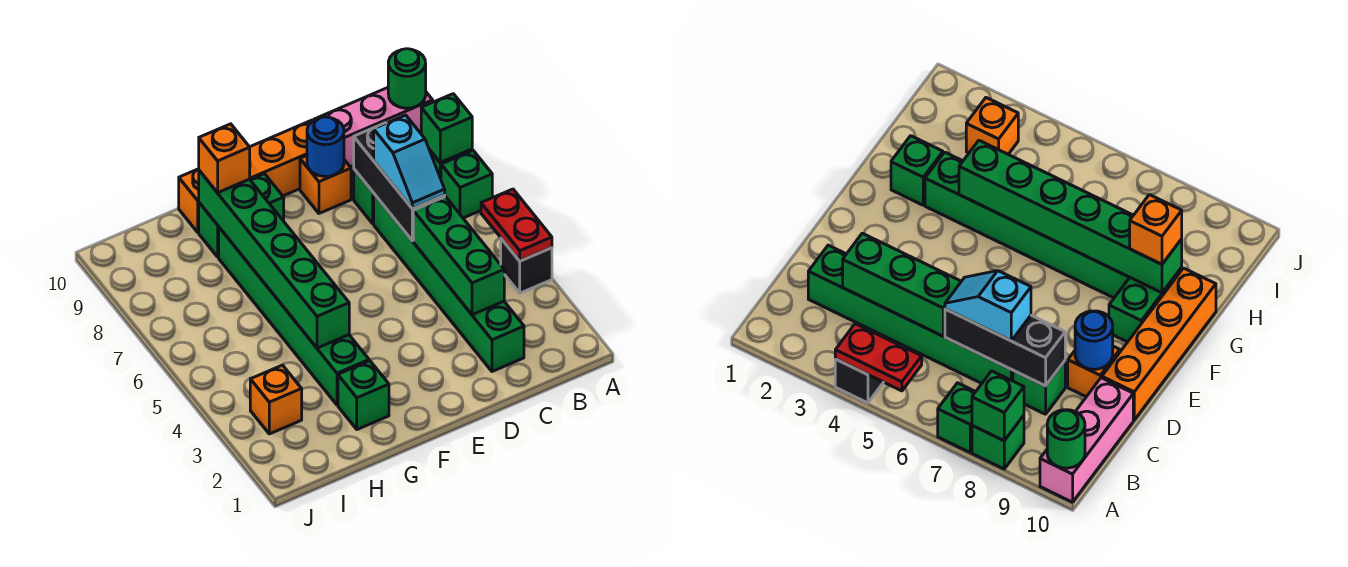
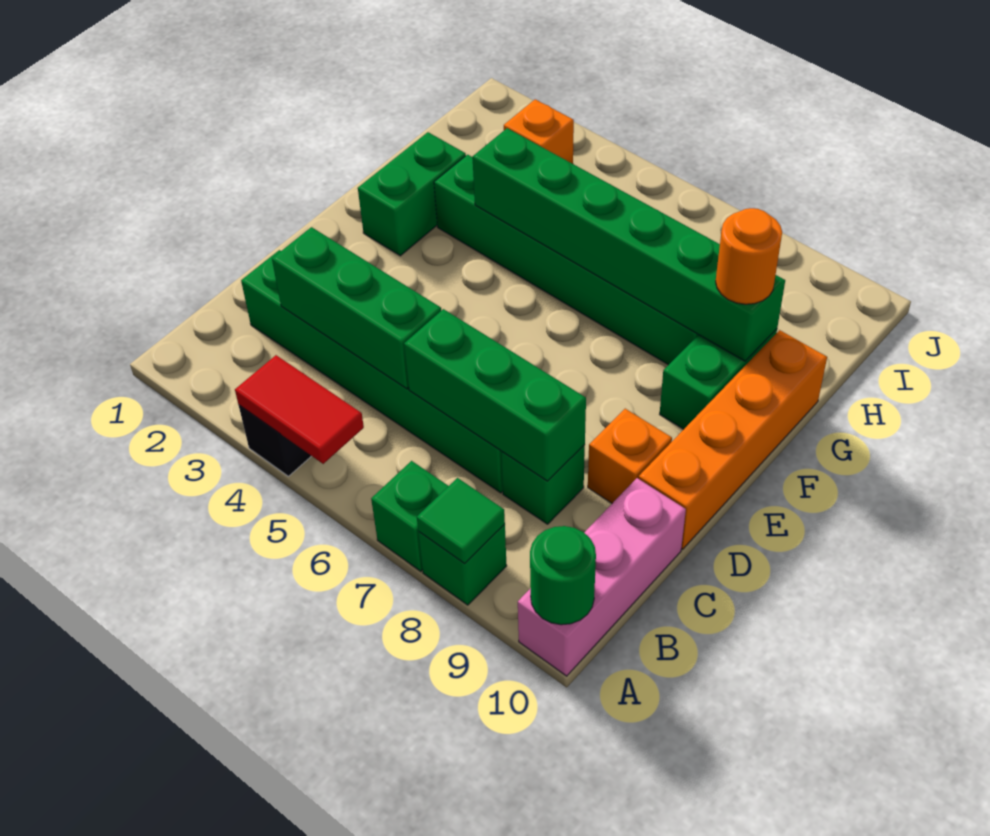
red plate A4:A5 level 2 -> red tile A4:A5 level 2
green brick A8 level 2 -> green tile A8 level 2
black brick C6:C8 level 2 -> green brick C6:C8 level 2
cyan slope C6:C7 level 3 top 7 -> none
blue round brick D9 level 2 -> none
green brick G2 level 1 -> green brick F2:G2 level 1
orange brick G9 level 3 -> orange round brick G9 level 3

